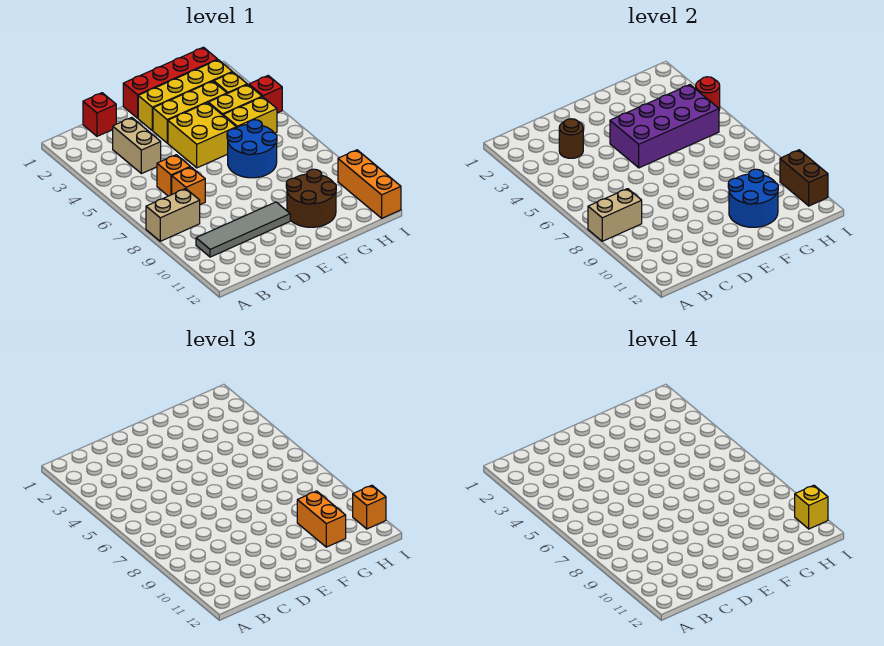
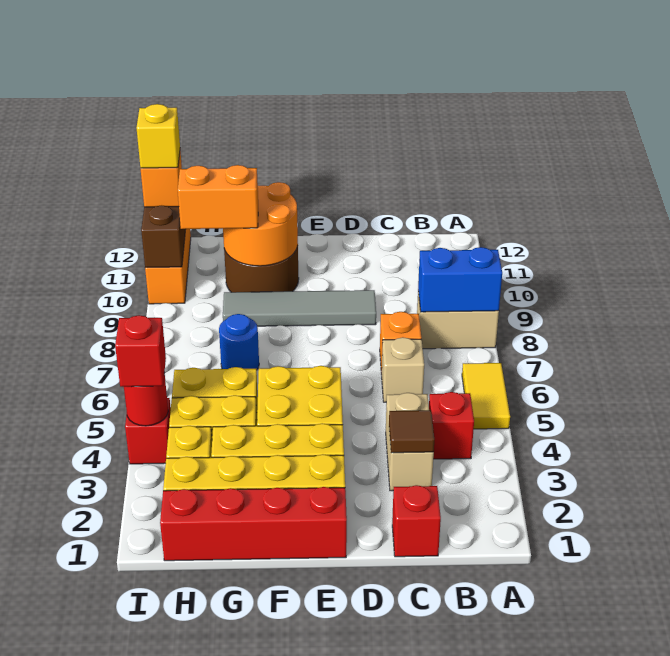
none -> yellow tile A5:A6 level 1
tan brick A8:B8 level 2 -> blue brick A8:B8 level 2
none -> red brick B4 level 1
grey tile B10:E10 level 1 -> grey tile D9:G9 level 1
brown round brick C3 level 2 -> brown tile C3 level 2
orange brick C6 level 1 -> tan brick C6 level 1
purple brick E4:H5 level 2 -> none
blue round brick F6:G7 level 1 -> blue round brick G7 level 1
blue round brick F10:G11 level 2 -> orange round brick F10:G11 level 2
orange brick G10:G11 level 3 -> orange brick G10:H10 level 3
none -> red brick I4 level 3

